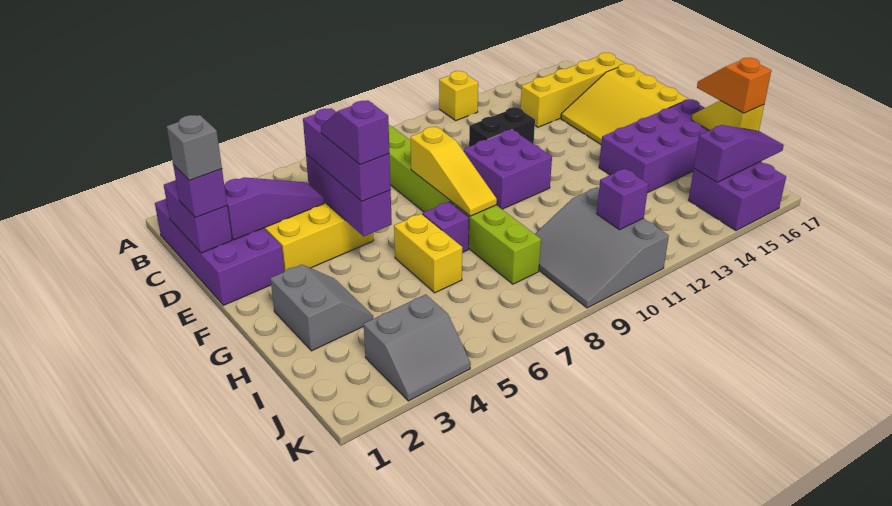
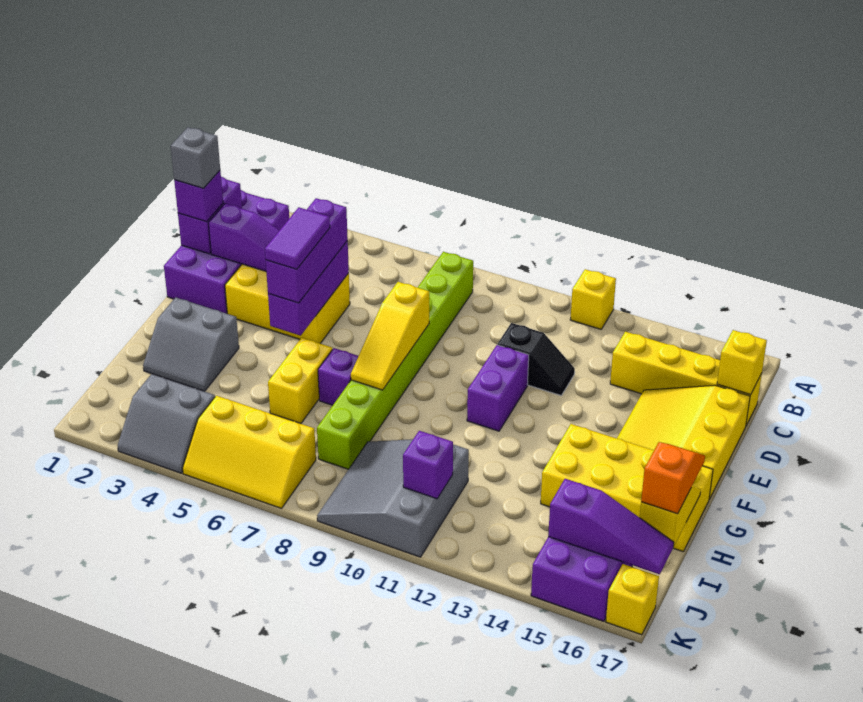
none -> yellow brick C17 level 2
black brick D11:D12 level 1 -> black slope D11:D12 level 1 top 11
purple slope E5:F5 level 4 top F -> purple tile E5:F5 level 4
purple brick E10:F11 level 1 -> purple brick E11:F11 level 1
grey slope G2:H3 level 1 top 2 -> grey slope G2:H3 level 1 top G
purple brick G14:H17 level 1 -> yellow brick G14:H17 level 1
none -> yellow slope J5:K7 level 1 top J
none -> yellow brick K17 level 1

